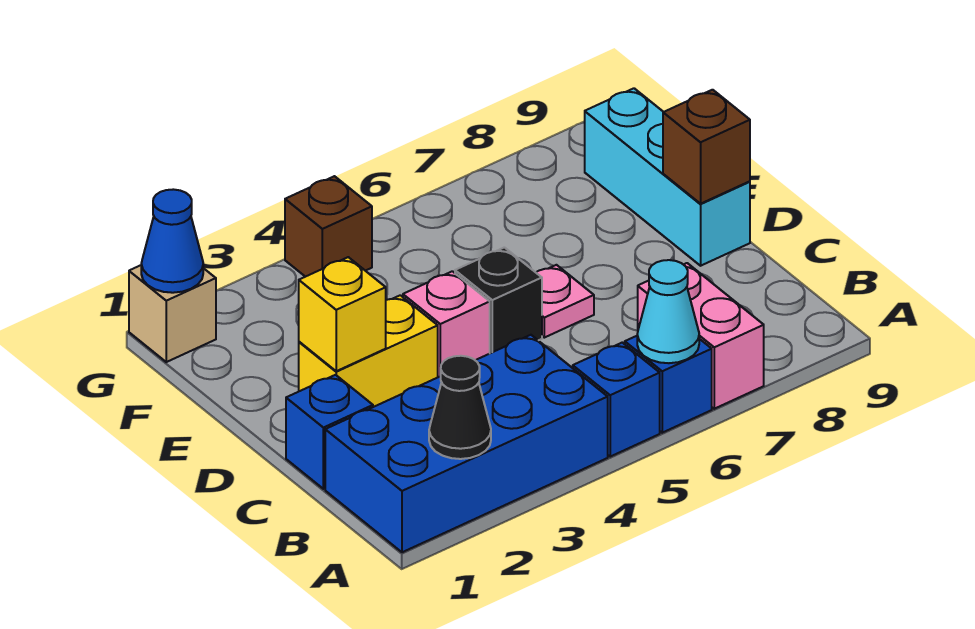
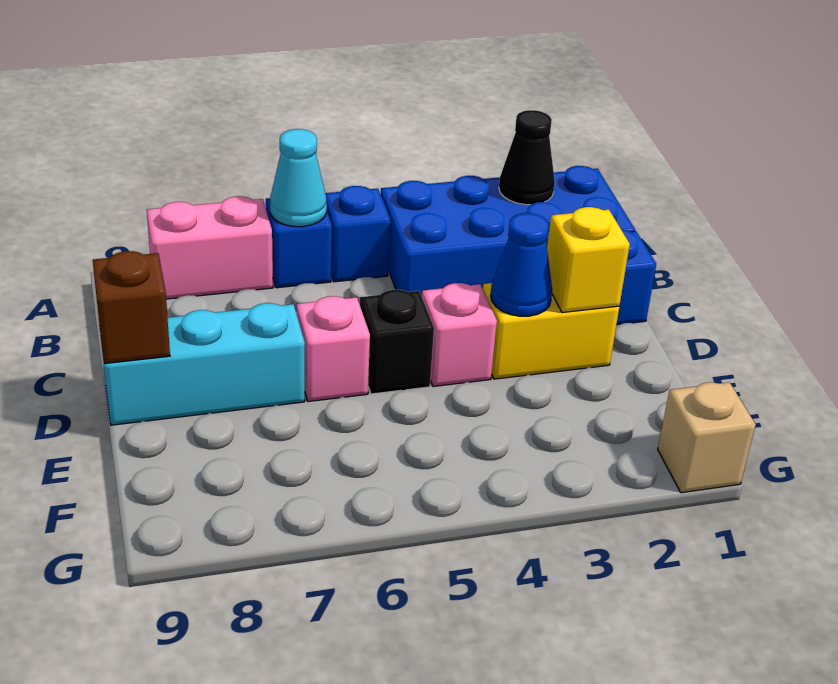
pink brick A7:B7 level 1 -> pink brick A7:A8 level 1
pink plate D6 level 1 -> pink brick D6 level 1
cyan brick D9:F9 level 1 -> cyan brick D7:D9 level 1
blue cone G1 level 2 -> blue cone D3 level 2
brown brick G4 level 1 -> none

